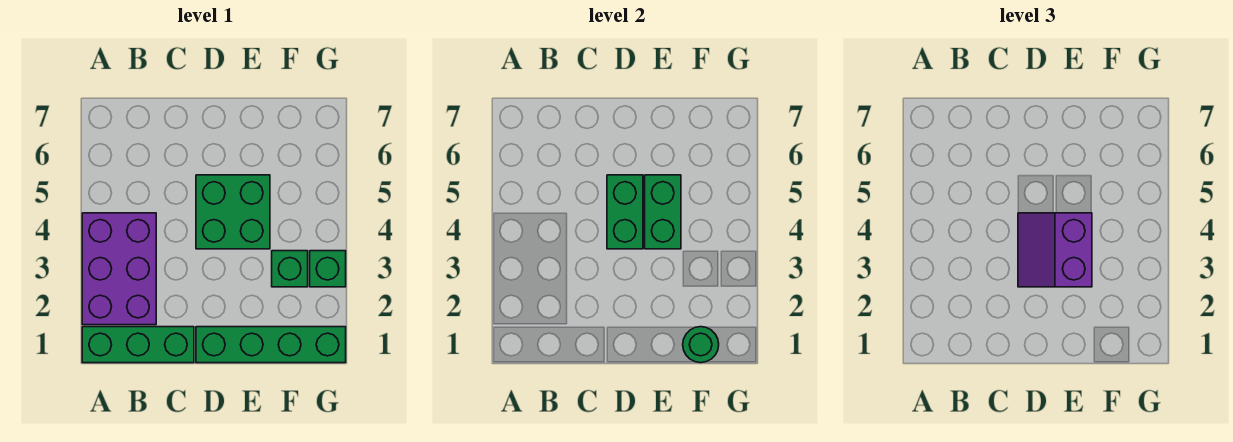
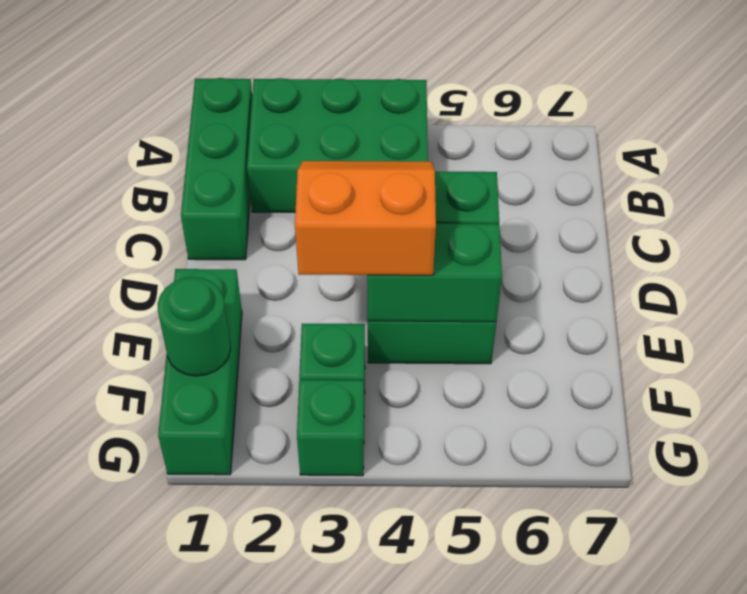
purple brick A2:B4 level 1 -> green brick A2:B4 level 1
green brick D1:G1 level 1 -> green brick E1:G1 level 1
purple slope D3:E4 level 3 top E -> orange slope D3:E4 level 3 top E

